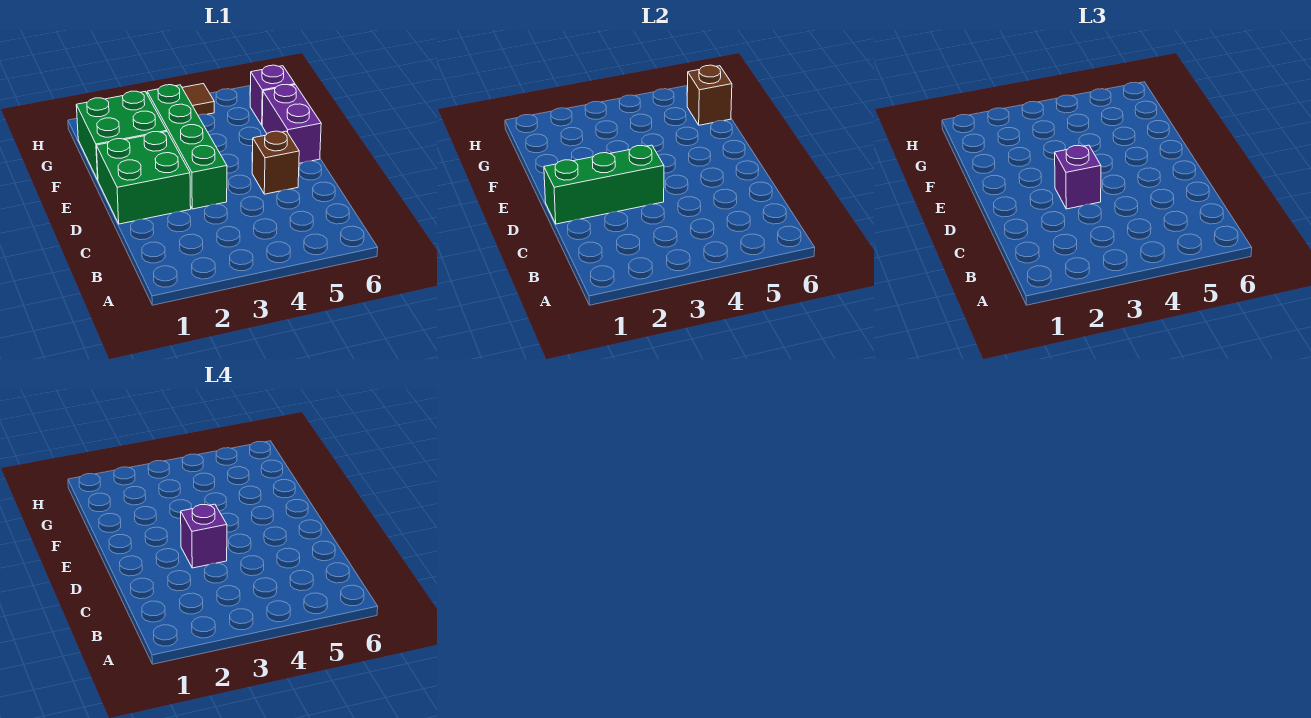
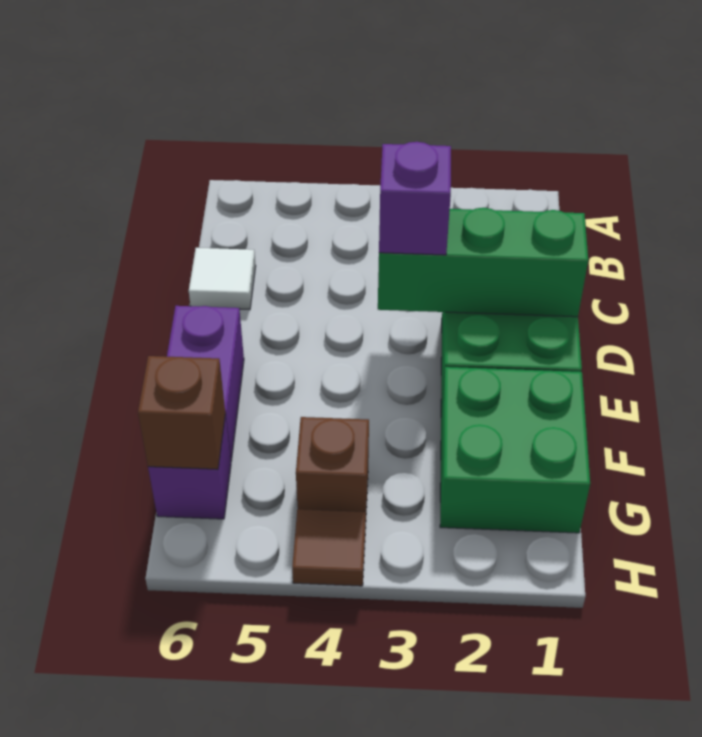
none -> white tile C6 level 1
green brick D3:G3 level 1 -> none
purple brick D3 level 4 -> none
brown brick D5 level 1 -> brown brick G4 level 1

